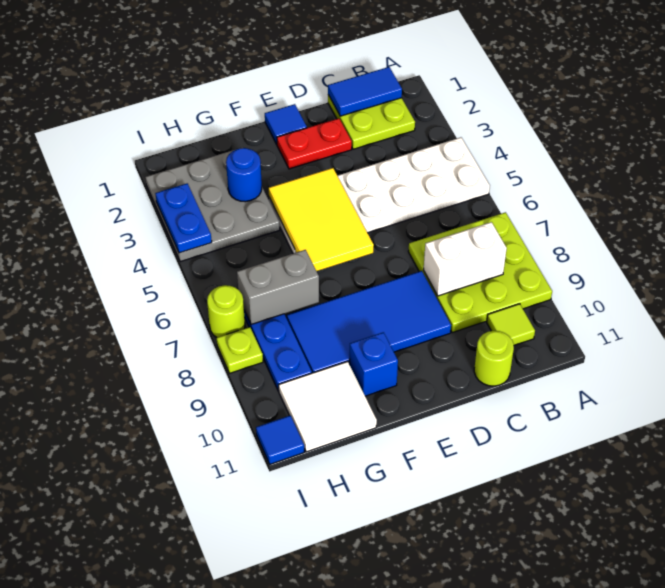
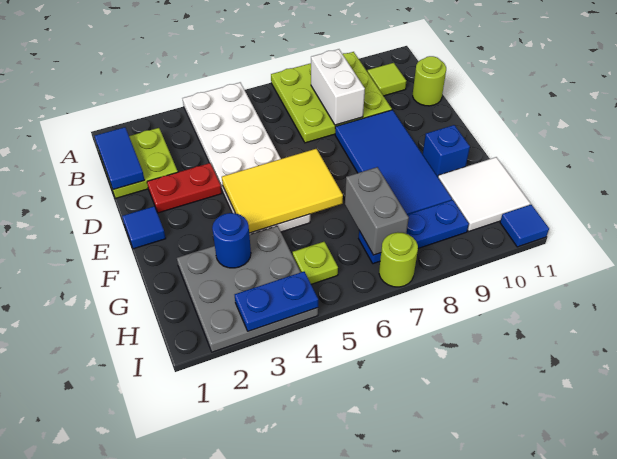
red plate D2:E2 level 1 -> red plate D2:D3 level 1
lime plate I8 level 1 -> lime plate H5 level 1

